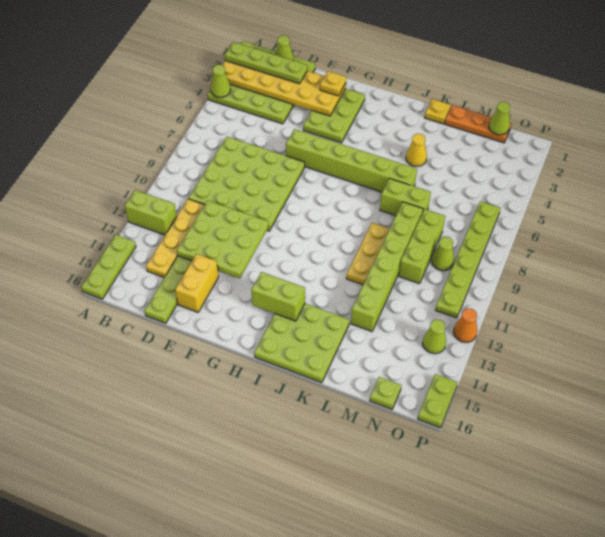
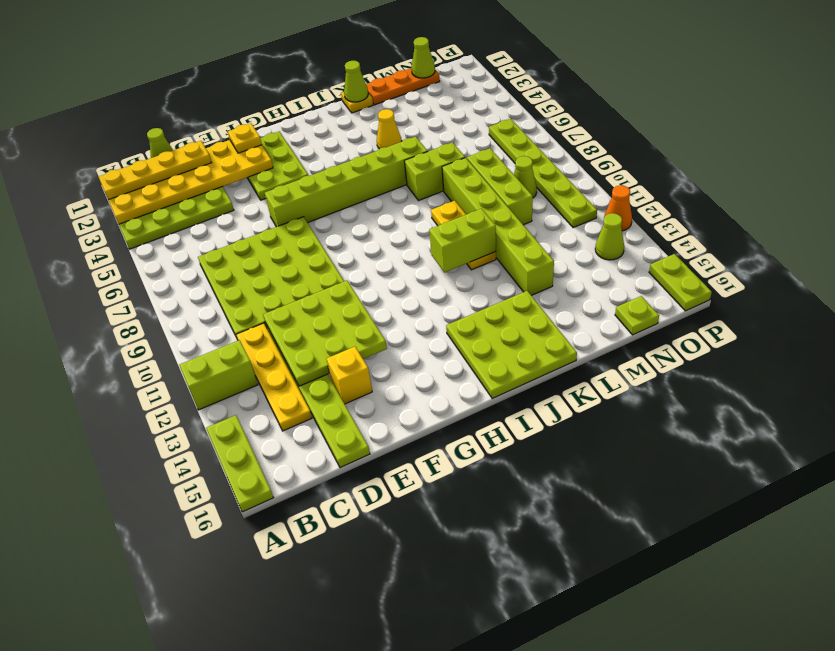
lime plate A2:D2 level 3 -> yellow plate A2:D2 level 3
lime cone A4 level 2 -> lime cone K1 level 2
yellow brick E14:E15 level 1 -> yellow brick E14 level 1
lime brick H14:I14 level 2 -> lime brick J11:K11 level 2

